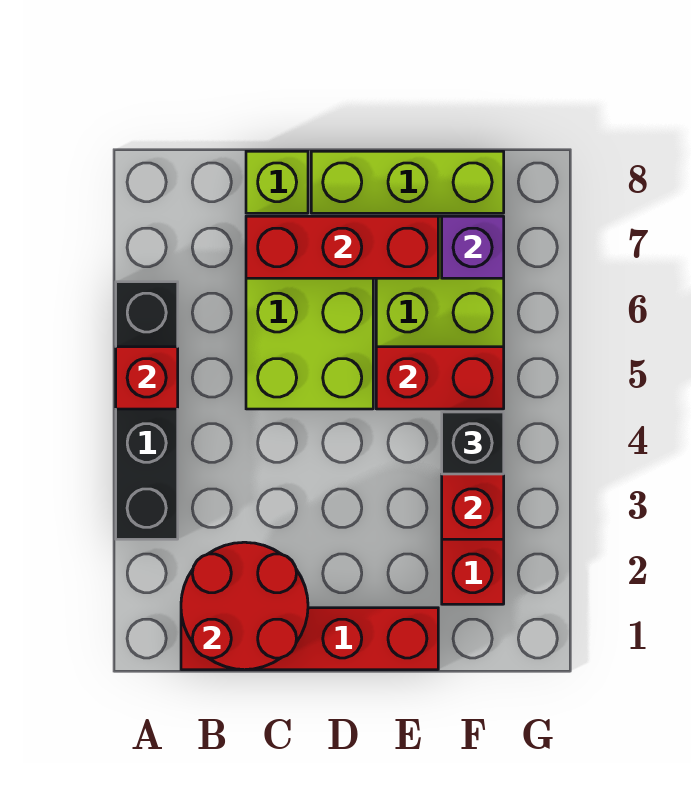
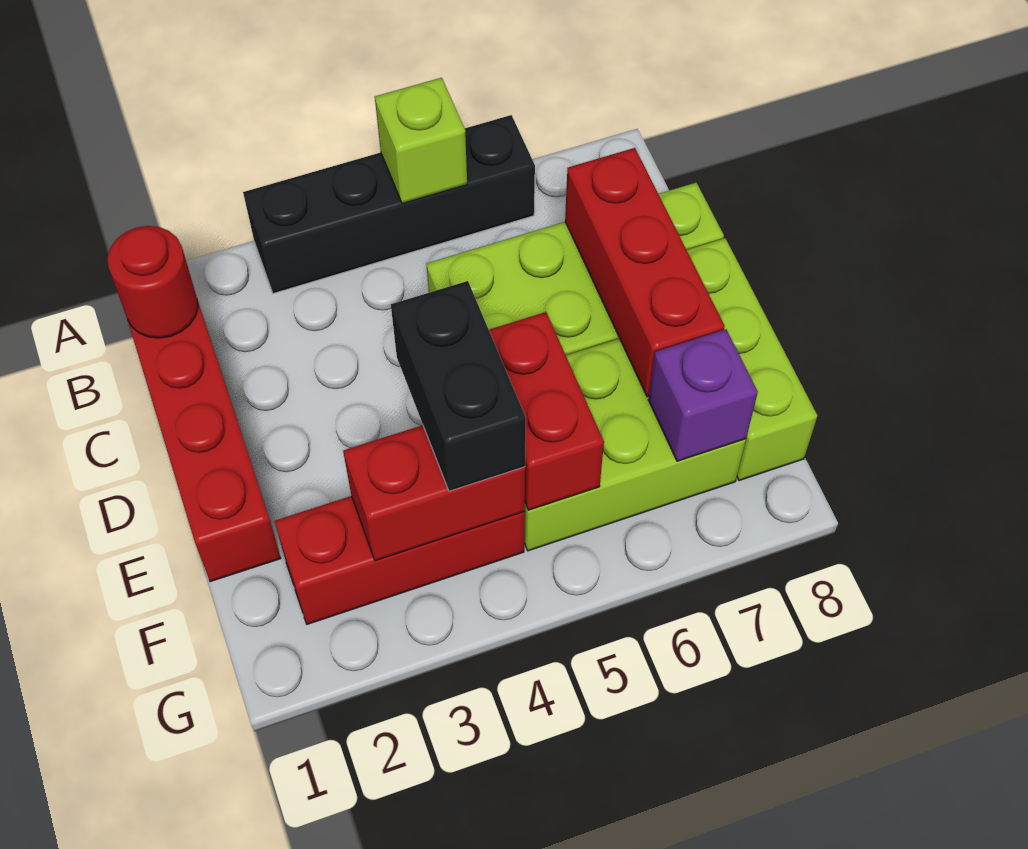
red brick A5 level 2 -> lime brick A5 level 2
red round brick B1:C2 level 2 -> red round brick B1 level 2
black brick F4 level 3 -> black brick E4:F4 level 3

